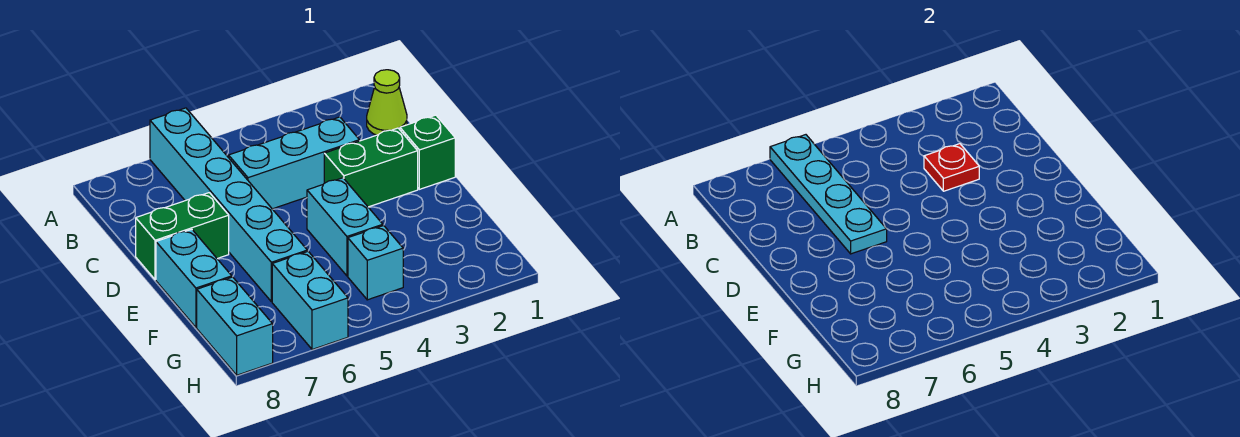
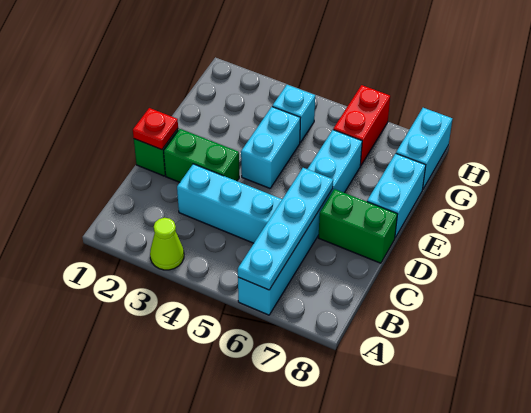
lime cone B1 level 1 -> lime cone A3 level 1
red plate C3 level 2 -> red plate D1 level 2
cyan brick G6:H6 level 1 -> red brick G6:H6 level 1

